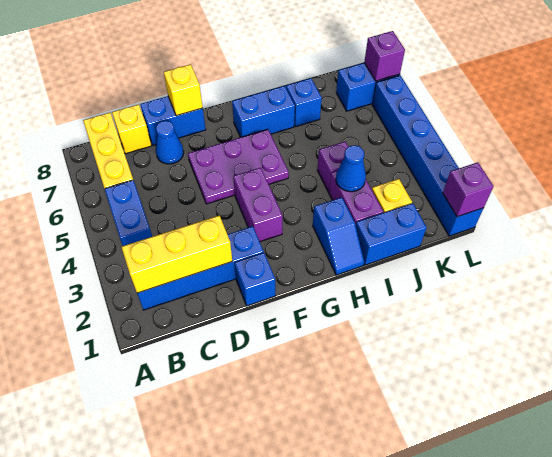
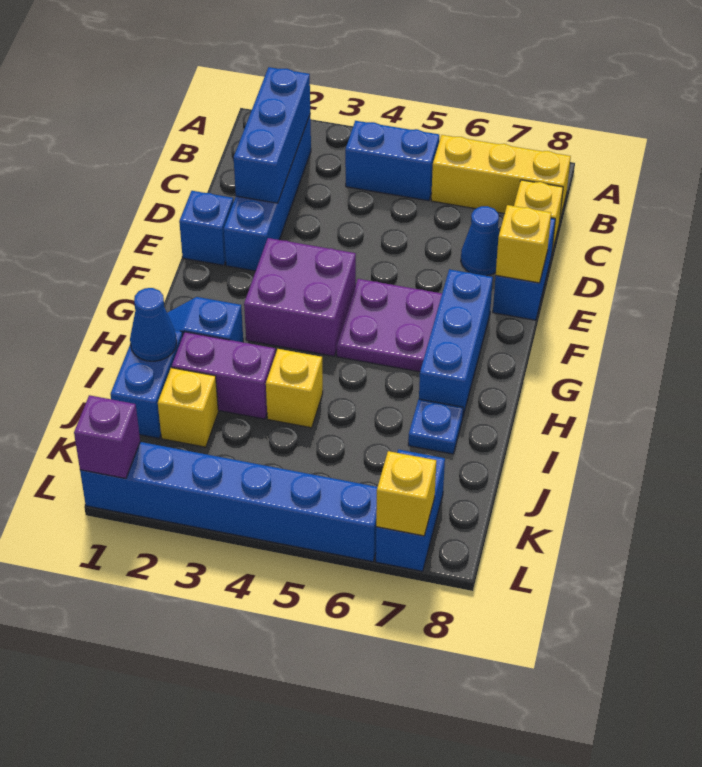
yellow brick B2:D2 level 2 -> blue brick B2:D2 level 2
purple plate E5:G6 level 1 -> purple plate F5:G6 level 1
purple brick F3:F4 level 1 -> purple brick F3:G4 level 1
blue brick G7:H7 level 1 -> blue brick F7:H7 level 1
blue cone I3 level 2 -> blue cone I1 level 2
purple brick I4 level 1 -> yellow brick I4 level 1
blue brick I7 level 1 -> blue plate I7 level 1
purple brick L7 level 2 -> yellow brick L7 level 2

